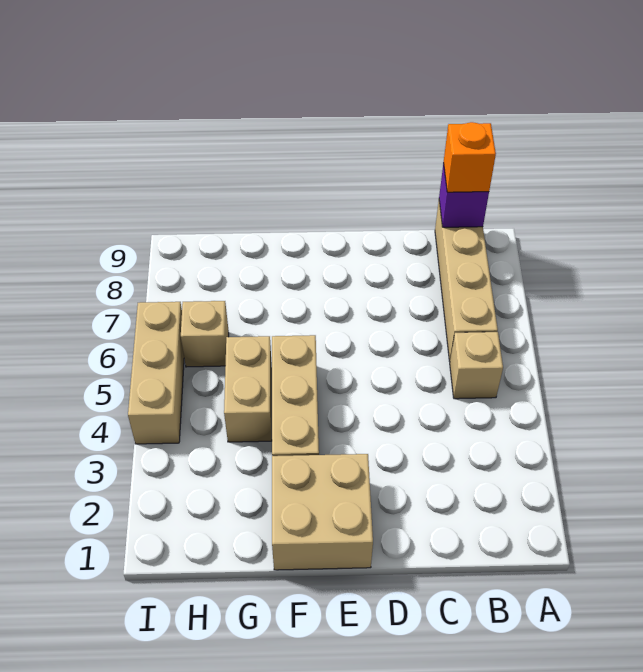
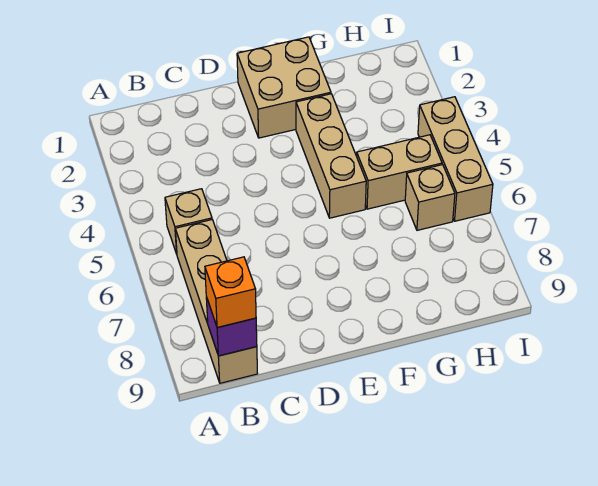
tan brick G4:G5 level 1 -> tan brick G5:H5 level 1

